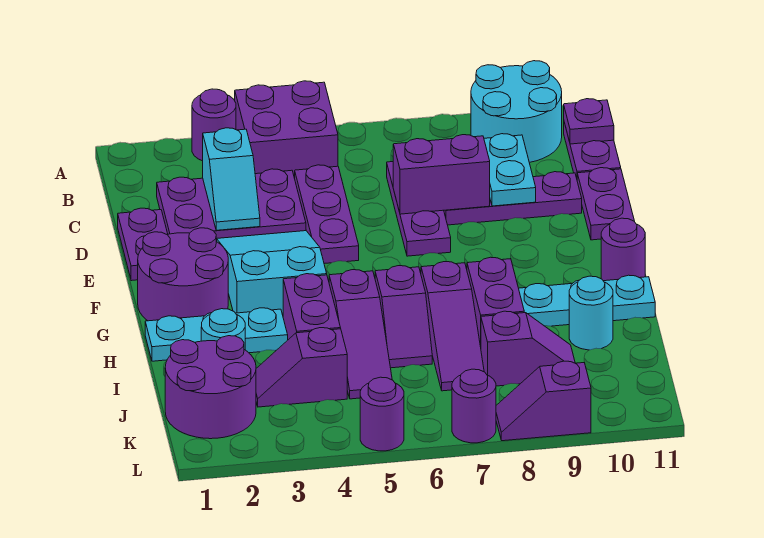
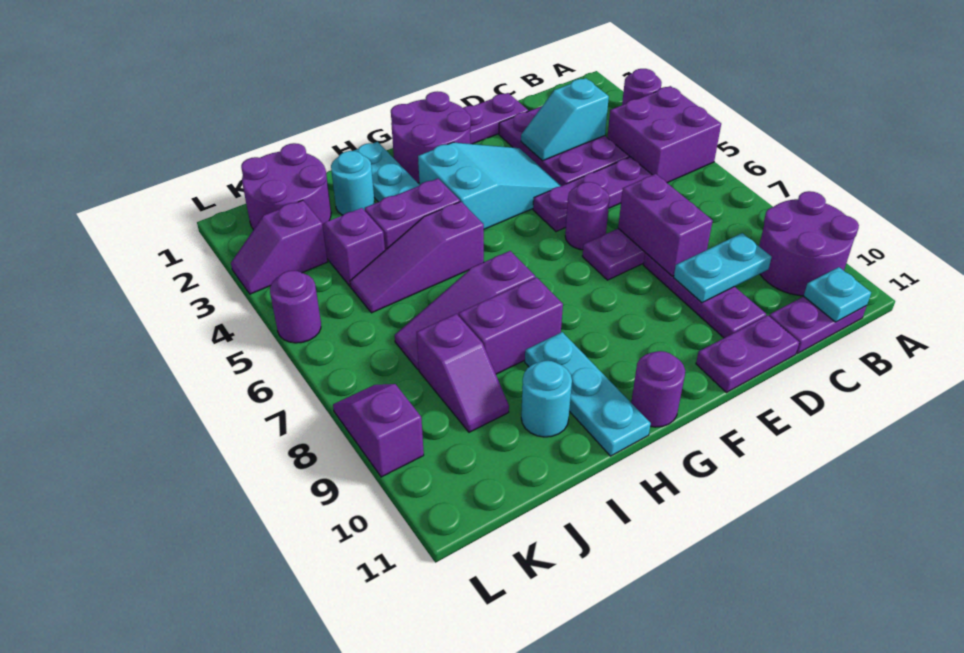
cyan round brick A9:B10 level 1 -> purple round brick A9:B10 level 1
purple plate B11 level 2 -> cyan plate B11 level 2
purple slope H6:I6 level 1 top H -> purple slope K3:L3 level 1 top K
purple round brick L7 level 1 -> purple round brick E6 level 1

